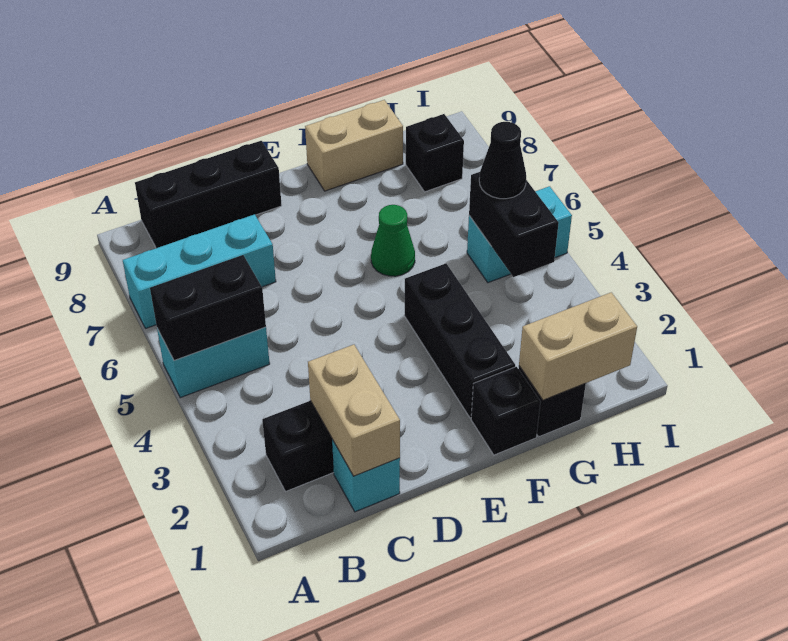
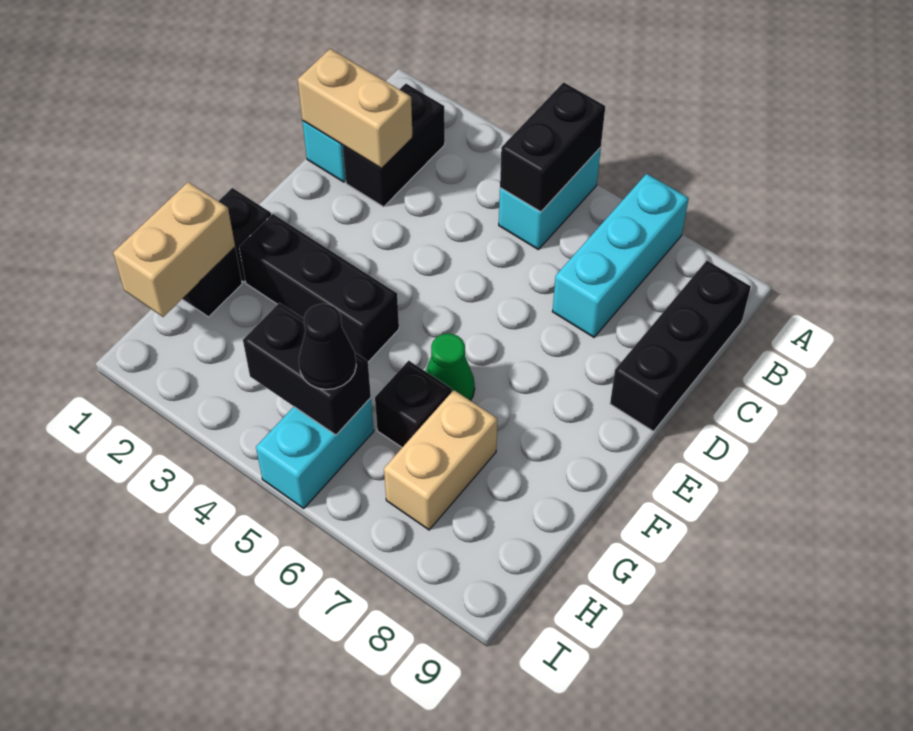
tan brick F9:G9 level 1 -> tan brick G7:H7 level 1
black brick H8 level 1 -> black brick G6 level 1

